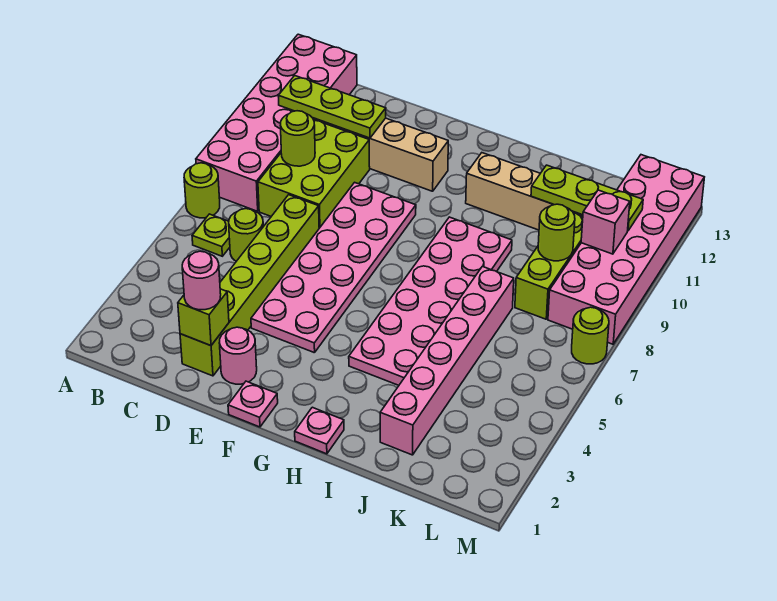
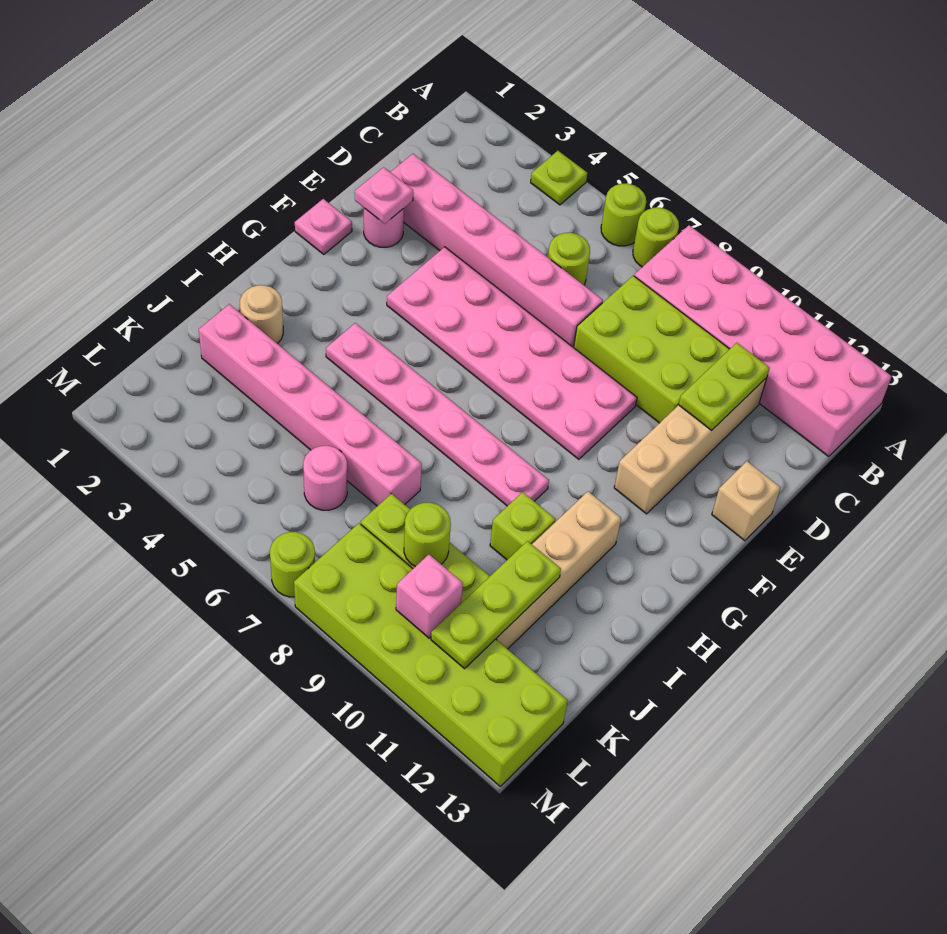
lime plate B6 level 1 -> lime plate A4 level 1
lime plate B11:D11 level 2 -> lime plate C11:D11 level 2
lime round brick C9 level 2 -> lime round brick A6 level 1
lime brick D2:D7 level 1 -> pink brick D2:D7 level 1
lime brick D2 level 2 -> lime brick I10 level 1
pink round brick D2 level 3 -> pink round brick K6 level 1
none -> tan brick E13 level 1
pink plate H1 level 1 -> pink plate E2 level 2
pink plate H4:I9 level 1 -> pink plate H4:H9 level 1
none -> tan round brick I2 level 1
pink brick L8:M13 level 1 -> lime brick L8:M13 level 1

